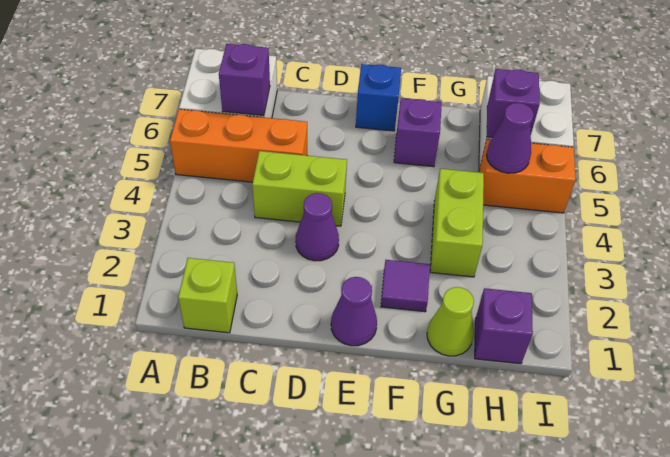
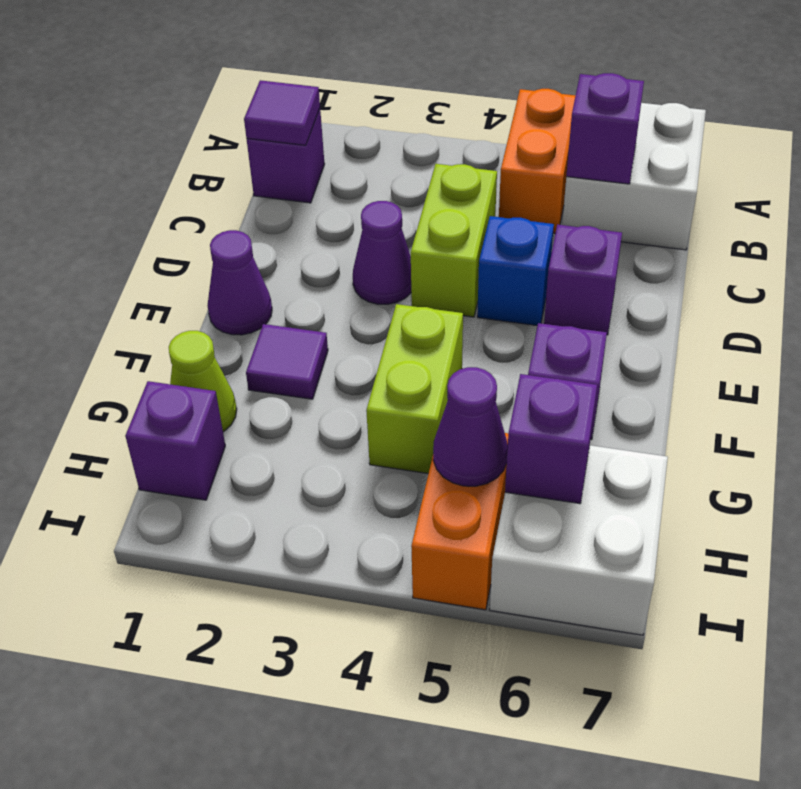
orange brick A5:C5 level 1 -> orange brick A5:B5 level 1
lime brick B1 level 1 -> purple brick B1 level 1
none -> purple tile B1 level 2
none -> purple brick D6 level 1
blue brick E7 level 1 -> blue brick D5 level 1
lime brick G3:G4 level 1 -> lime brick F4:G4 level 1

